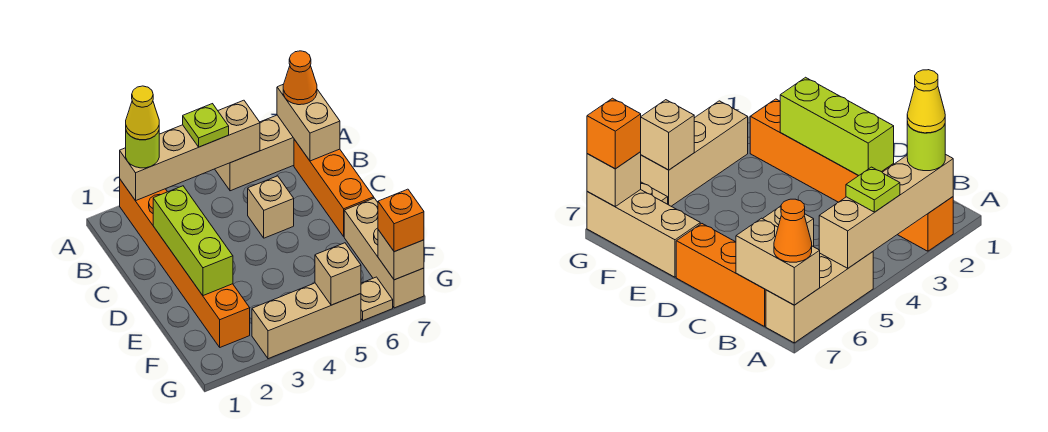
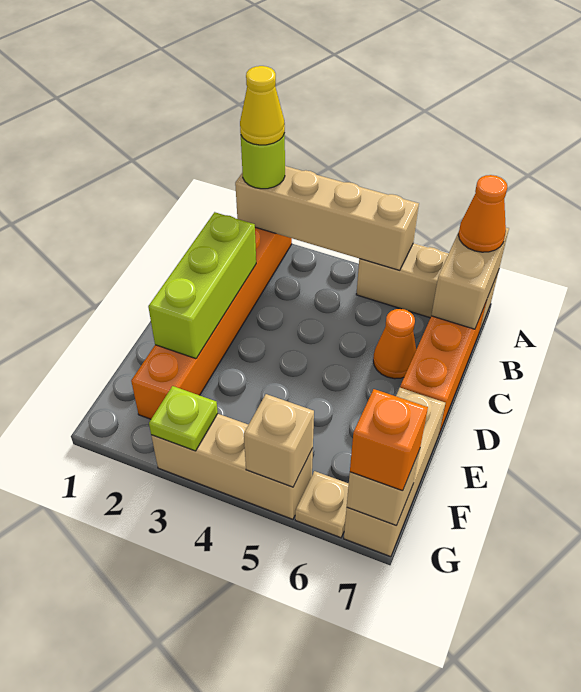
lime plate A4 level 3 -> lime plate G3 level 2
tan brick C5 level 1 -> none
none -> orange cone C6 level 1

